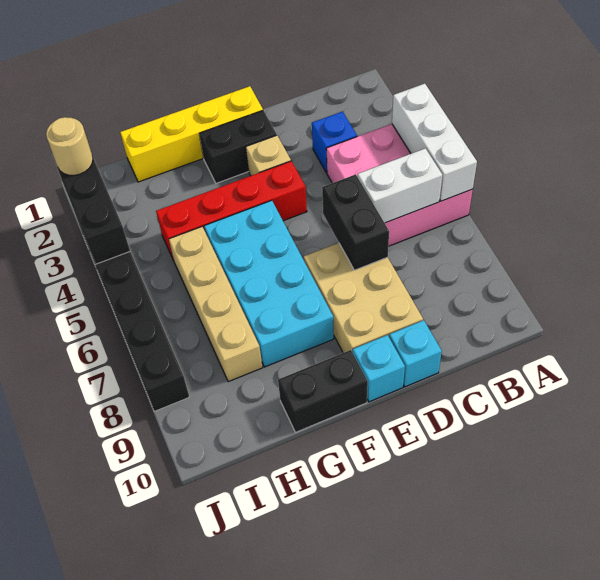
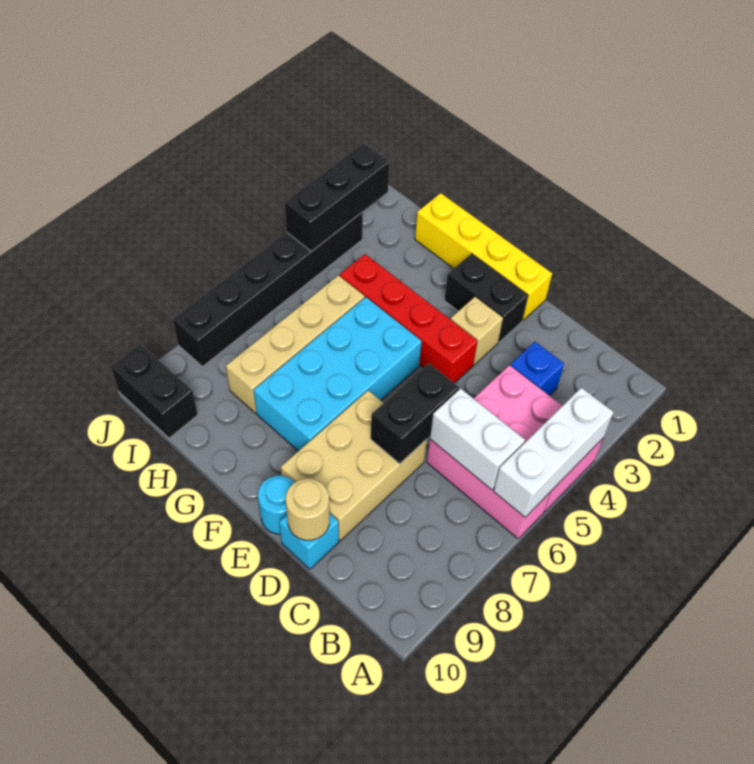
cyan brick E10 level 1 -> cyan round brick E10 level 1
black brick F10:G10 level 1 -> black brick I10:J10 level 1
tan round brick J2 level 3 -> tan round brick D10 level 2

